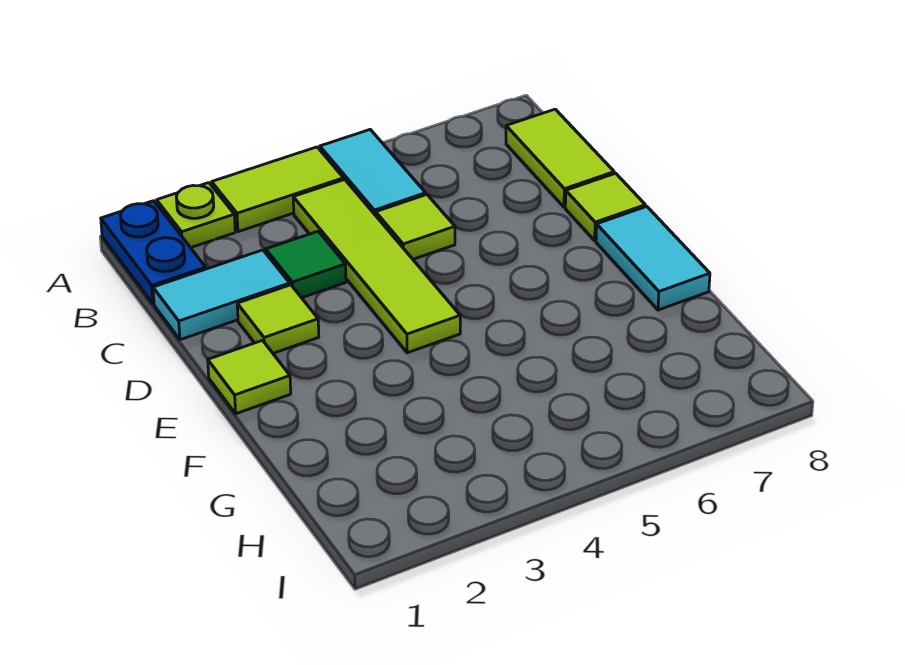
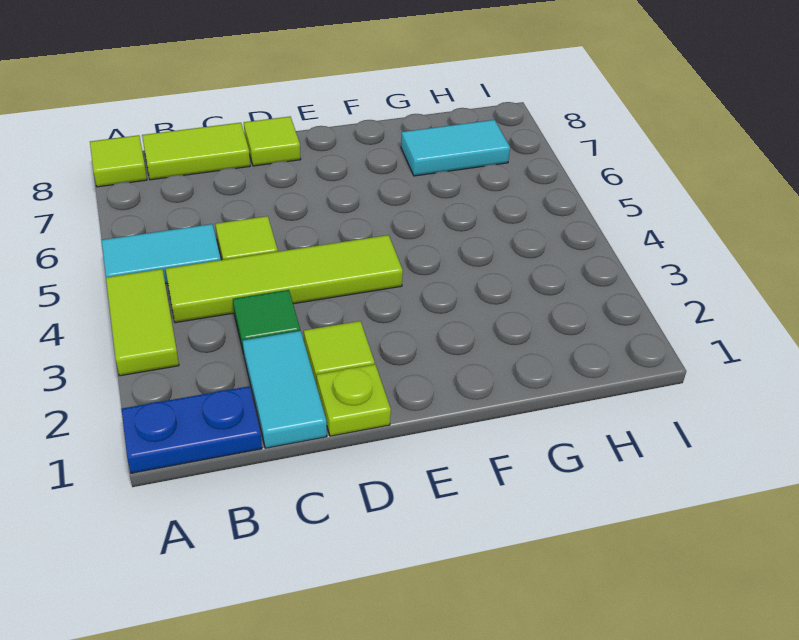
lime plate A2 level 1 -> lime plate D1 level 1
lime tile E1 level 1 -> lime tile A8 level 1
cyan tile E8:F8 level 1 -> cyan tile G7:H7 level 1

